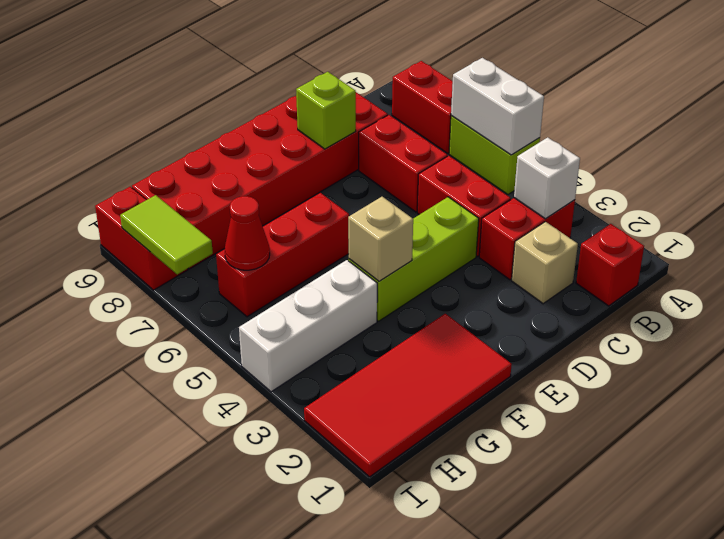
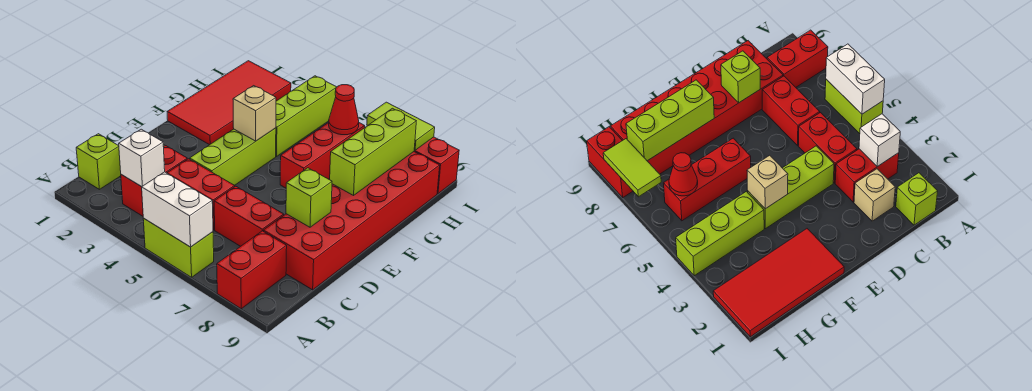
red brick A7:A8 level 1 -> red brick A8:B8 level 1
red brick B1 level 1 -> lime brick B1 level 1
none -> lime brick F8:H8 level 2
white brick G4:I4 level 1 -> lime brick G4:I4 level 1

